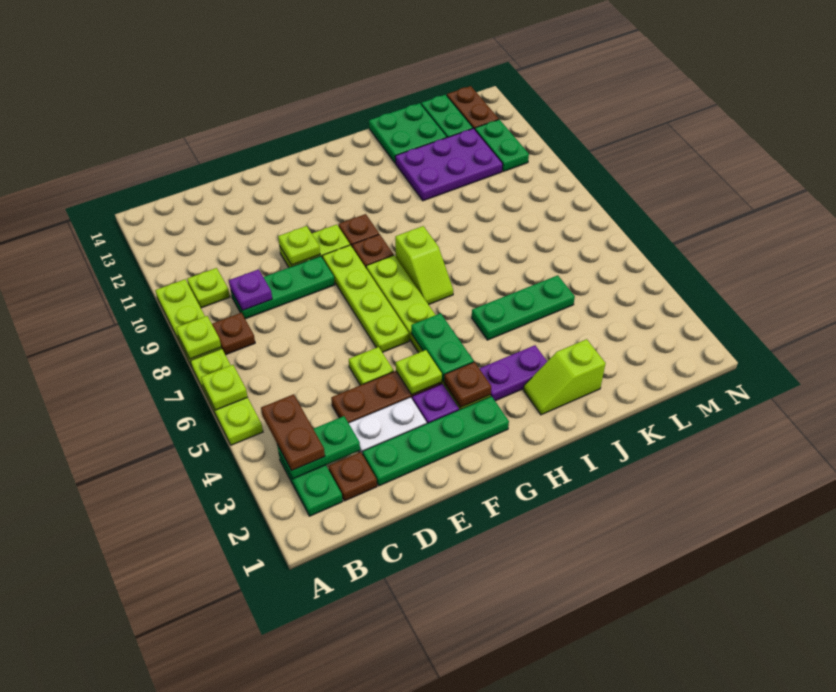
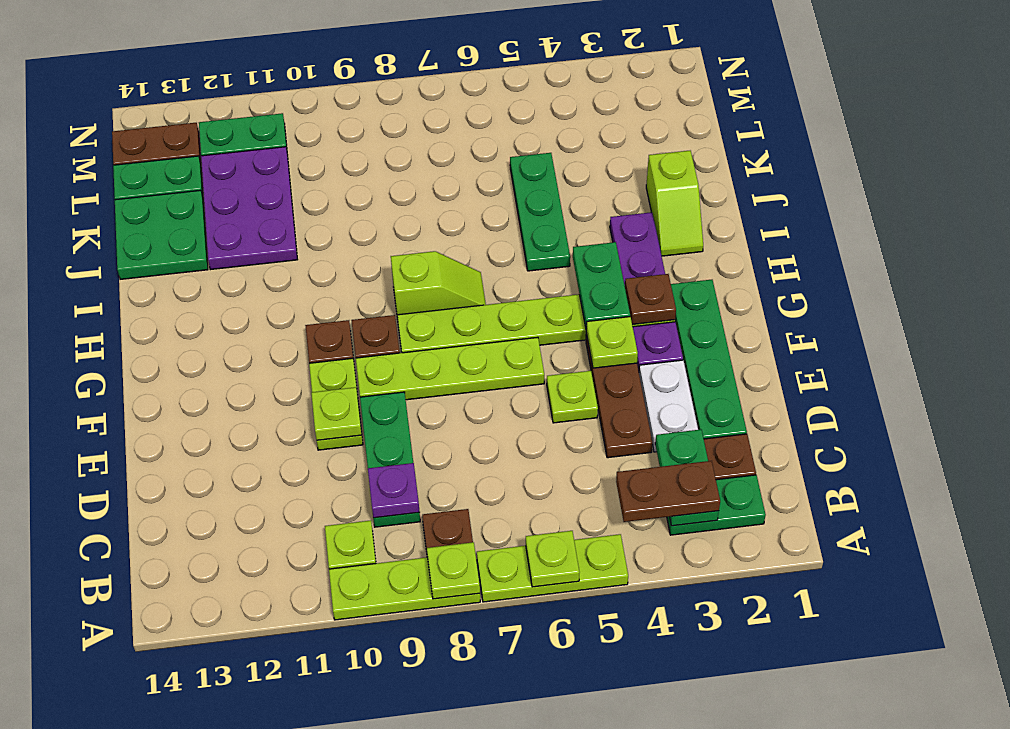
green plate G4:G5 level 2 -> green plate G4:H4 level 2

